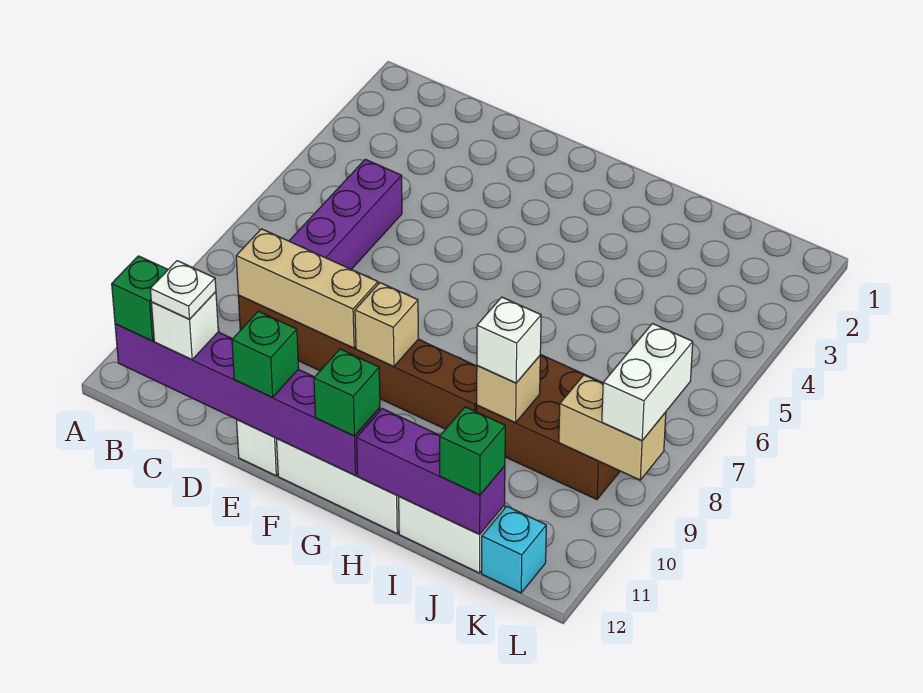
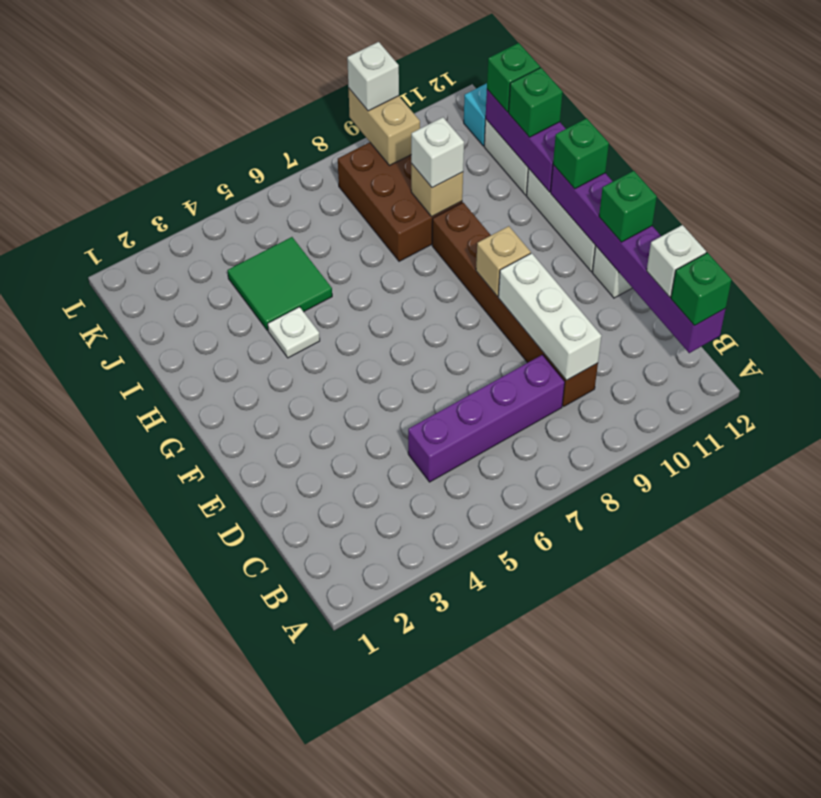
tan brick C9:E9 level 2 -> white brick C9:E9 level 2
white plate C12 level 4 -> white plate H4 level 1
none -> green tile I4:J5 level 1
none -> green brick I12 level 3
white brick L8:L9 level 3 -> white brick L9 level 3

